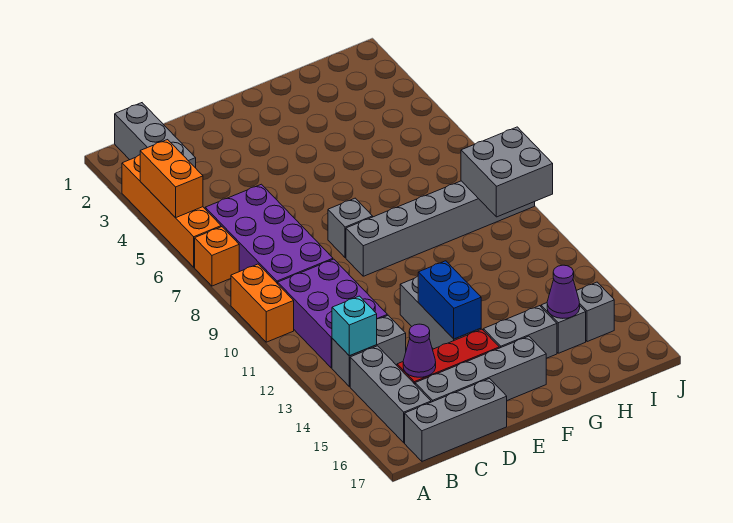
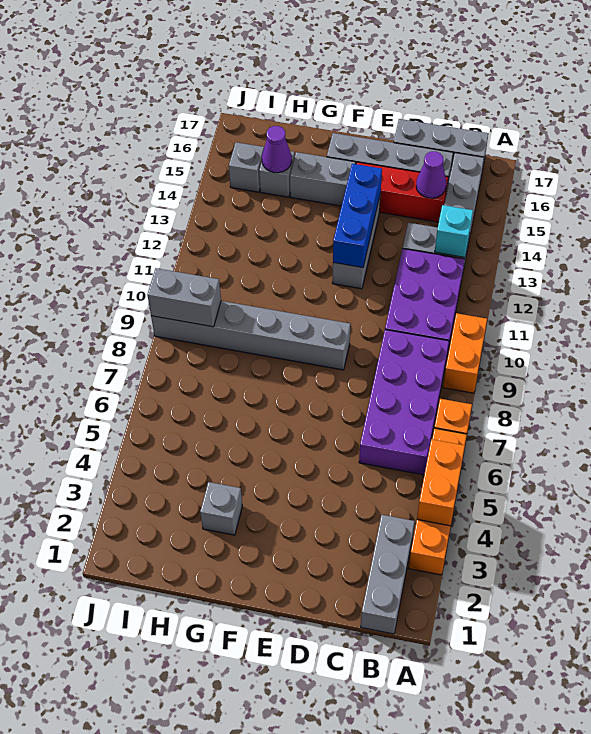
grey brick E8 level 1 -> grey brick G3 level 1
blue brick E13:E14 level 2 -> blue brick E12:E14 level 2
grey brick I9:J10 level 2 -> grey brick I9:J9 level 2

